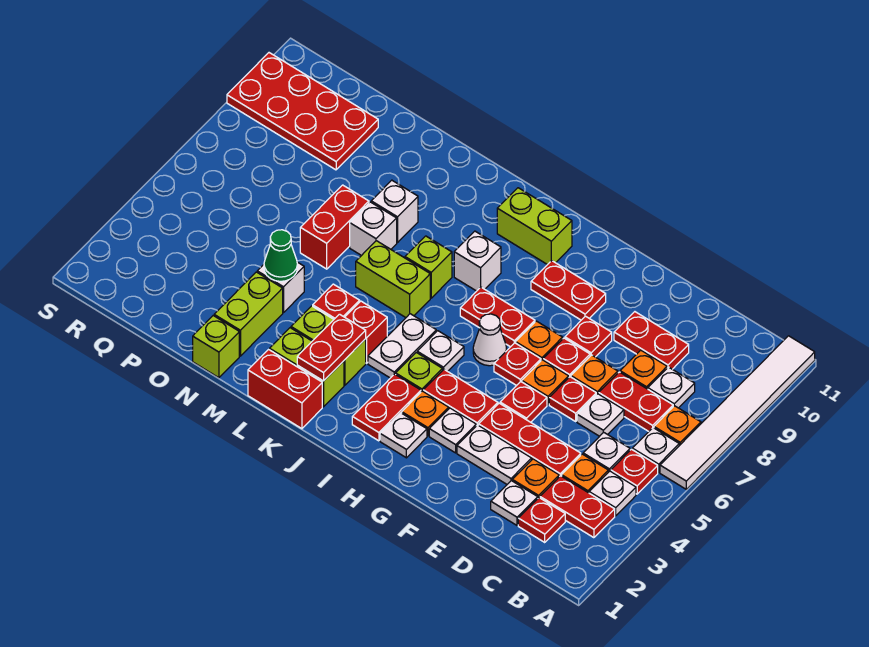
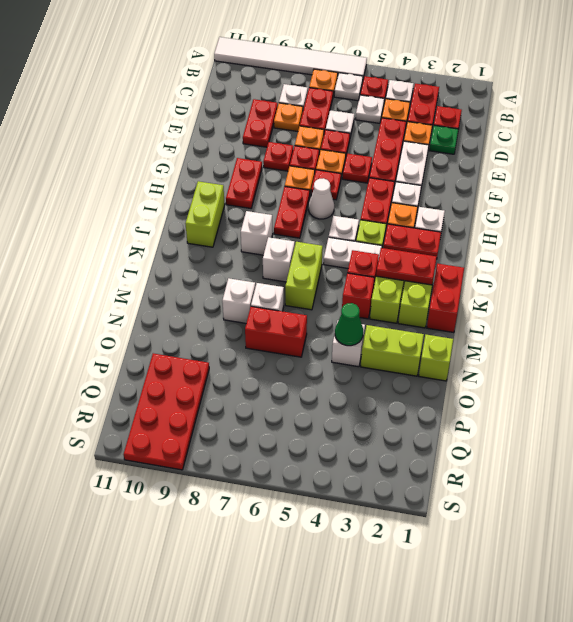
white plate D2 level 1 -> green plate D2 level 1
lime brick K7 level 1 -> white brick K7 level 1

